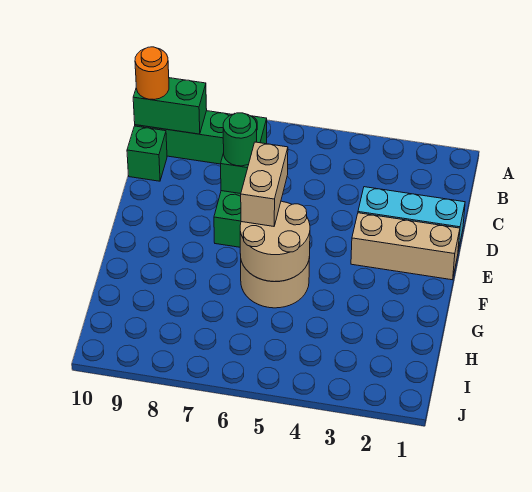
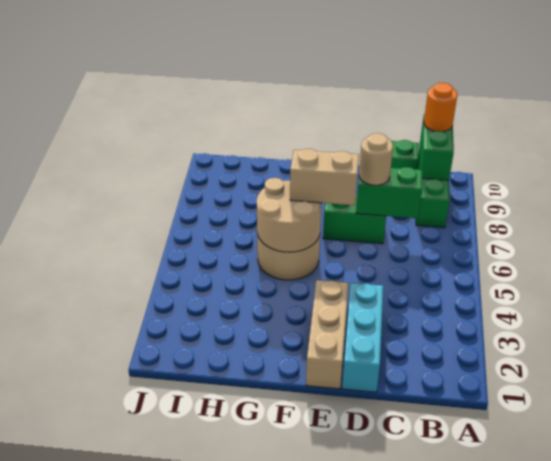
green round brick D7 level 3 -> tan round brick D7 level 3

